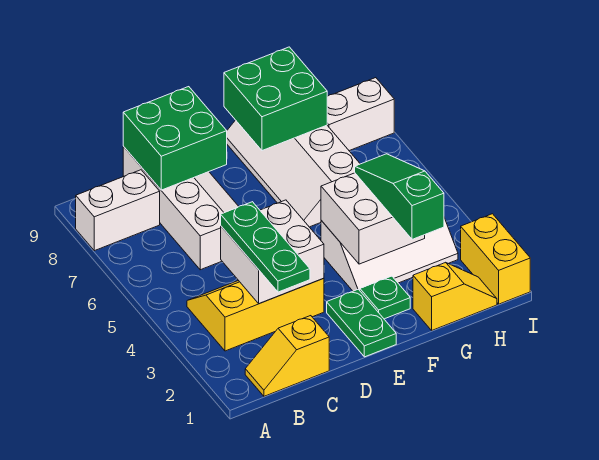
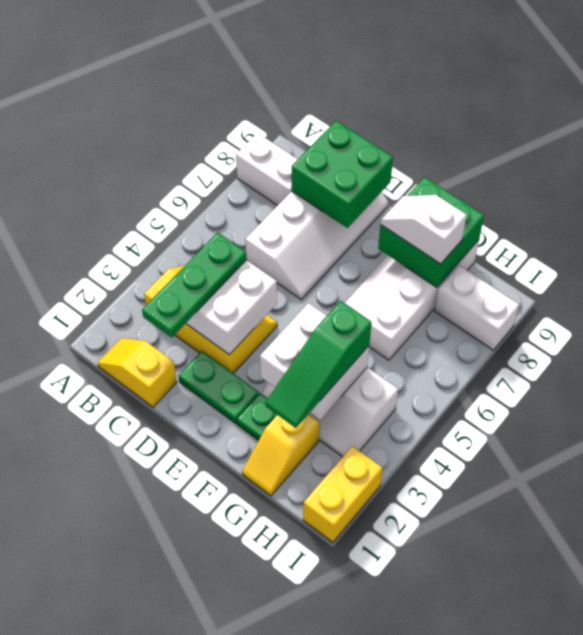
green plate E1:E2 level 1 -> green plate D2:E2 level 1
none -> white slope F8:G8 level 3 top G
yellow slope G1:H1 level 1 top G -> yellow slope G1:G2 level 1 top 2
green slope G2:G4 level 3 top 2 -> green slope G2:G4 level 3 top 4

